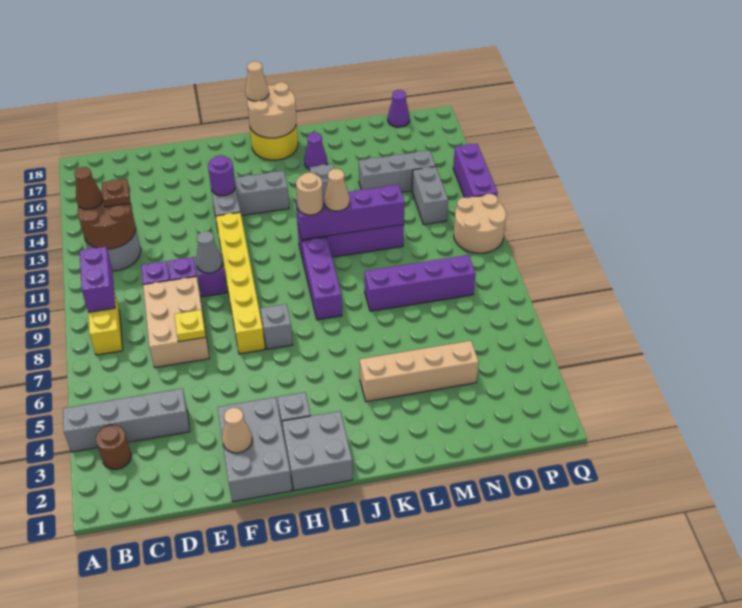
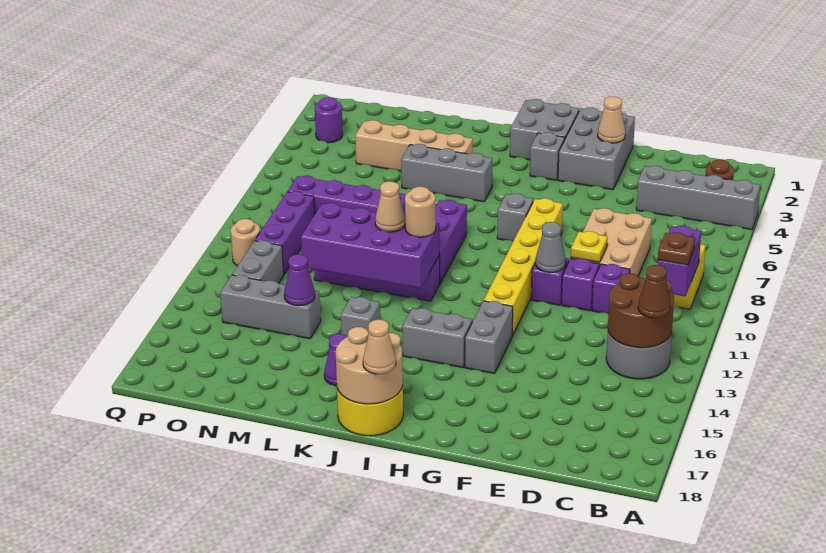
brown plate C13 level 3 -> brown plate B10 level 3
yellow plate E7 level 2 -> yellow plate E9 level 2
purple round brick G14 level 2 -> purple round brick P3 level 1
none -> grey brick J5:L5 level 1
purple brick J11:M11 level 2 -> purple brick J11:M12 level 2
purple cone O18 level 1 -> purple cone M14 level 2
tan round brick P10:Q11 level 1 -> tan round brick P11 level 1
purple brick Q12:Q14 level 1 -> purple brick O9:O11 level 1

